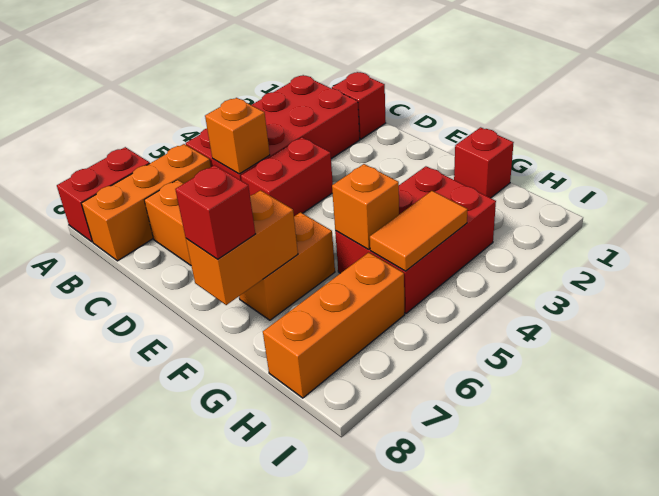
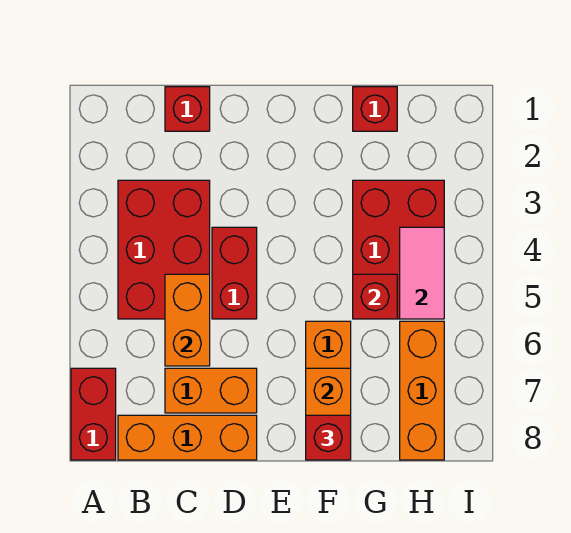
red brick B2:C5 level 1 -> red brick B3:C5 level 1
orange brick B6:B8 level 1 -> orange brick B8:D8 level 1
orange brick C5 level 2 -> orange brick C5:C6 level 2
orange brick G5 level 2 -> red brick G5 level 2
orange tile H4:H5 level 2 -> pink tile H4:H5 level 2

